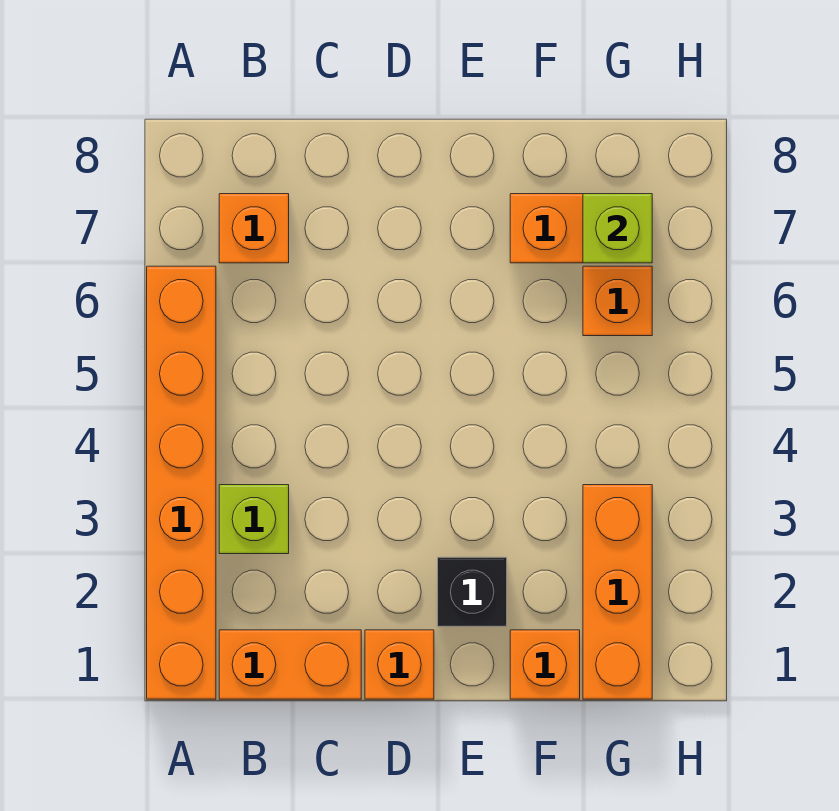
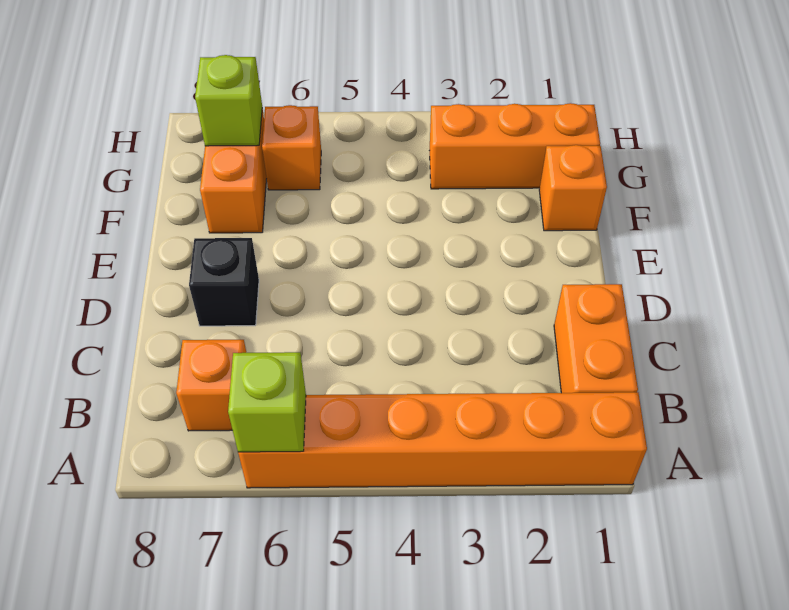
lime brick B3 level 1 -> lime brick A6 level 2
orange brick D1 level 1 -> none
black brick E2 level 1 -> black brick D7 level 1

